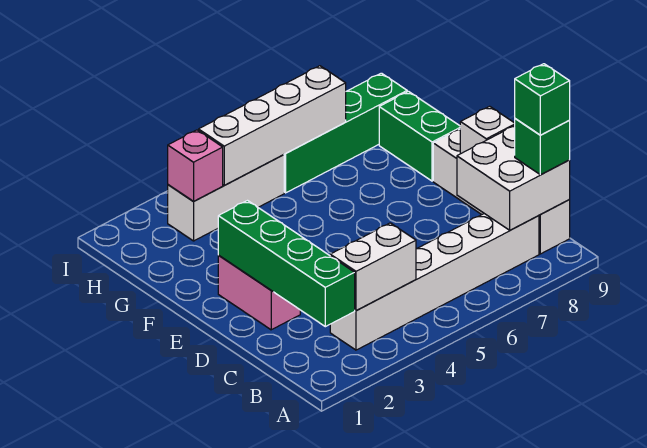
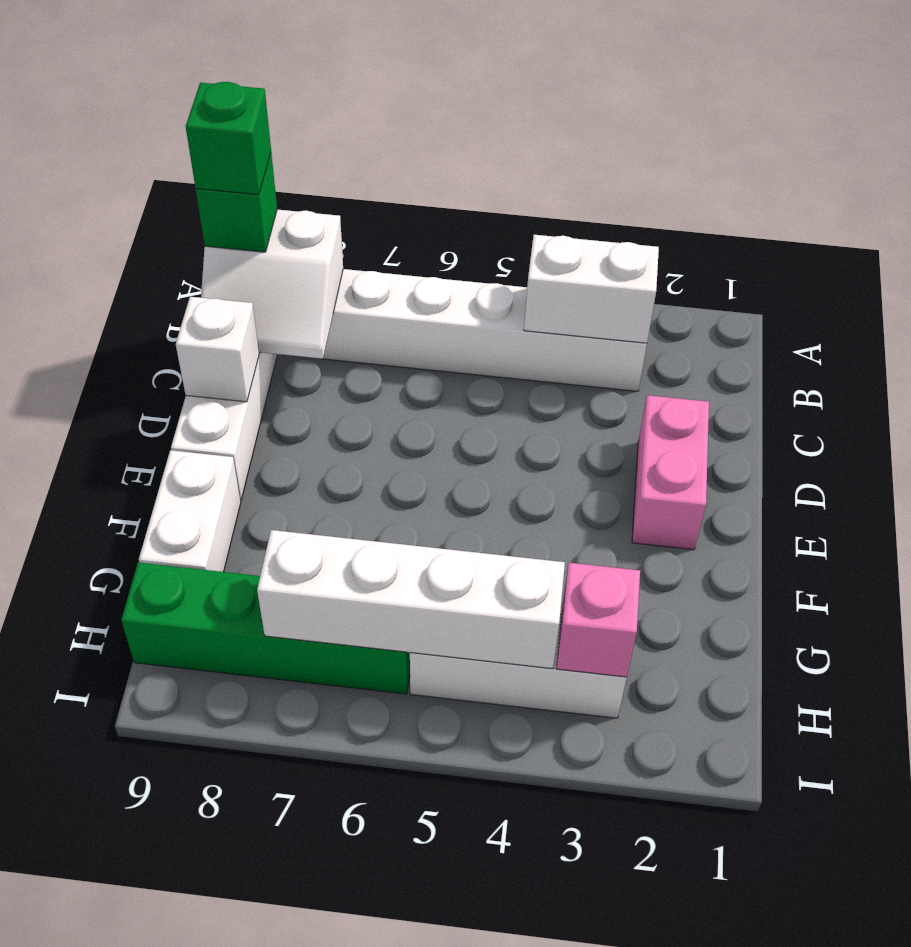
green brick B2:E2 level 2 -> none
white brick B8:C9 level 2 -> white slope B8:C9 level 2 top B
green brick F9:G9 level 1 -> white brick F9:G9 level 1

